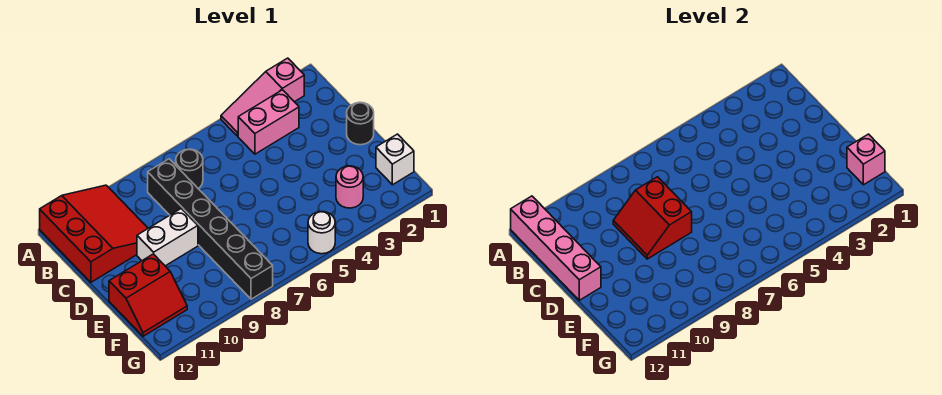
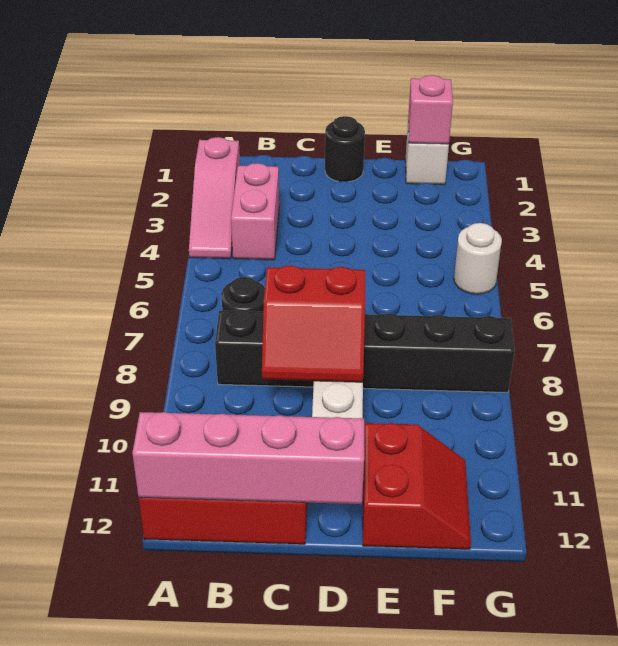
pink round brick F3 level 1 -> none

